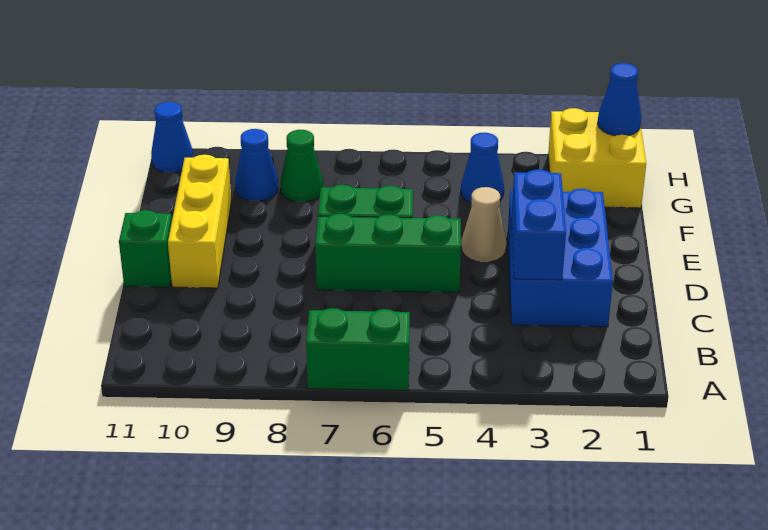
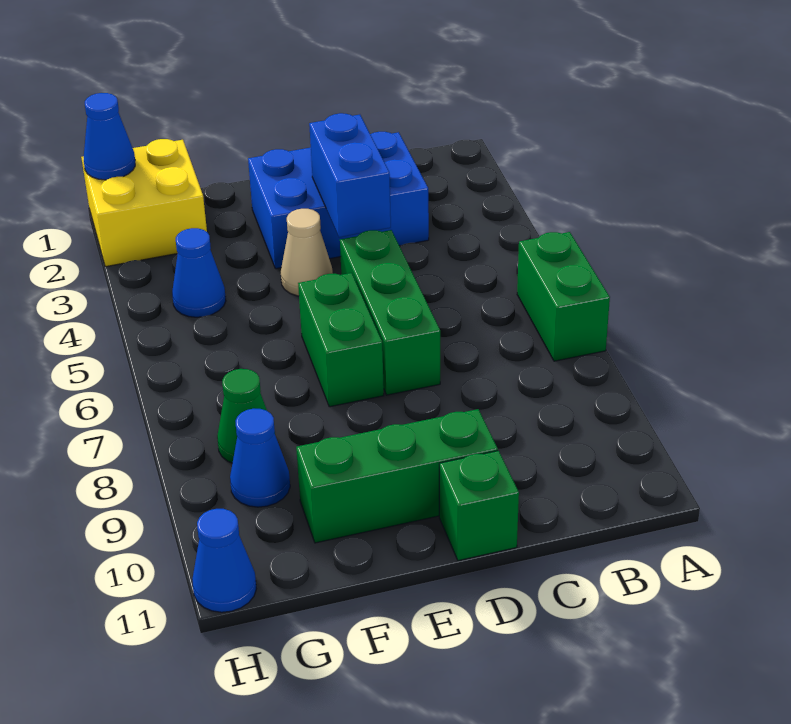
blue brick C3:D3 level 2 -> blue brick D3:D4 level 2
yellow brick D10:F10 level 1 -> green brick D10:F10 level 1

